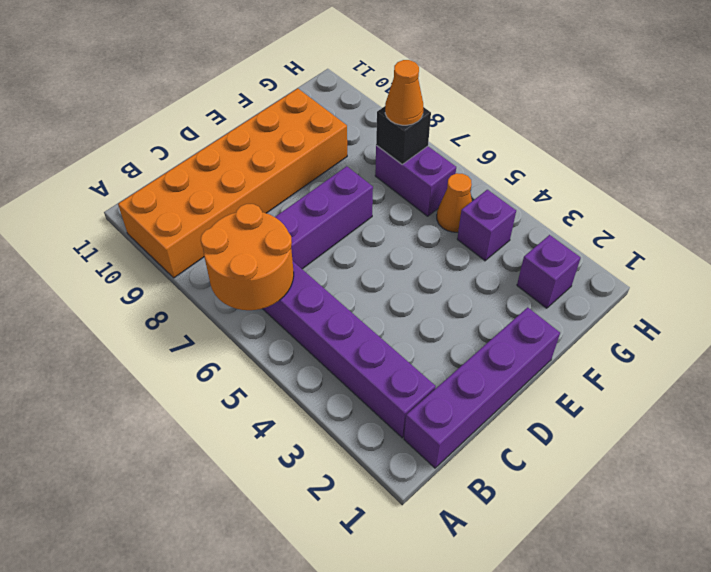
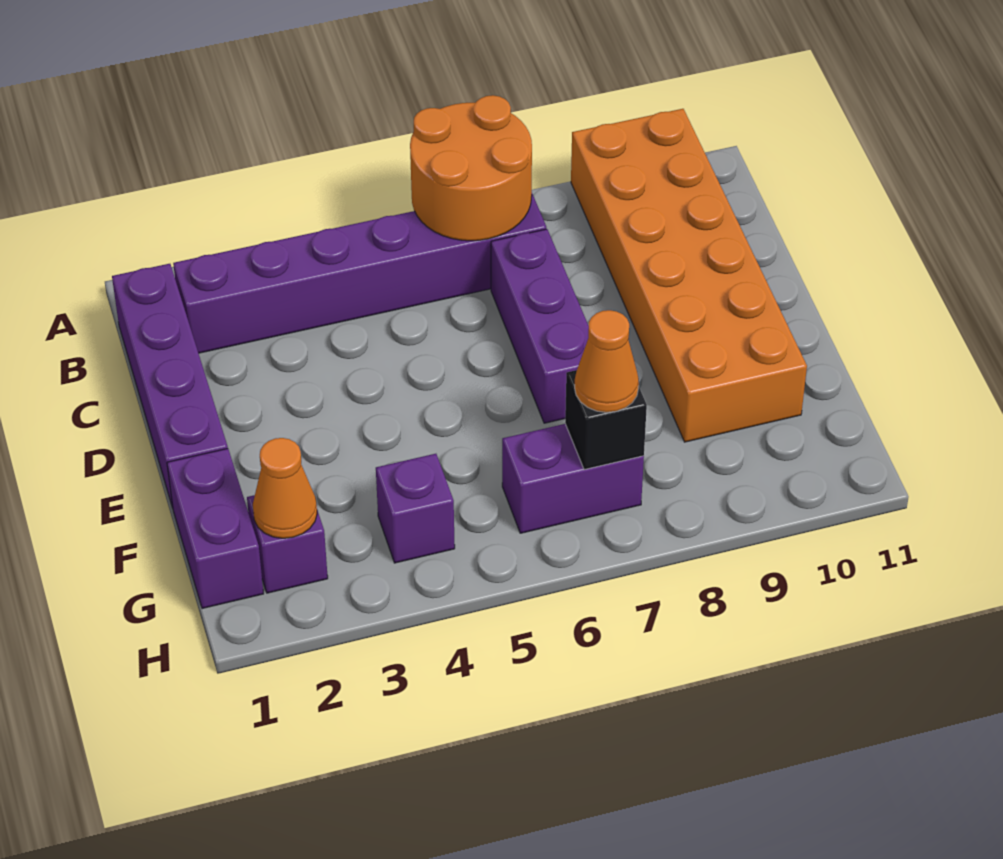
none -> purple brick F1:G1 level 1
orange cone G5 level 1 -> orange cone G2 level 2

